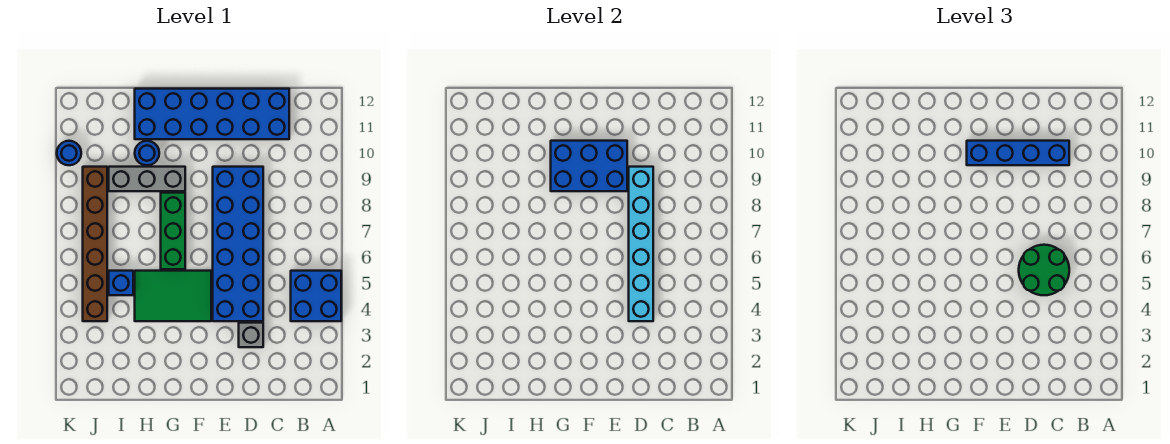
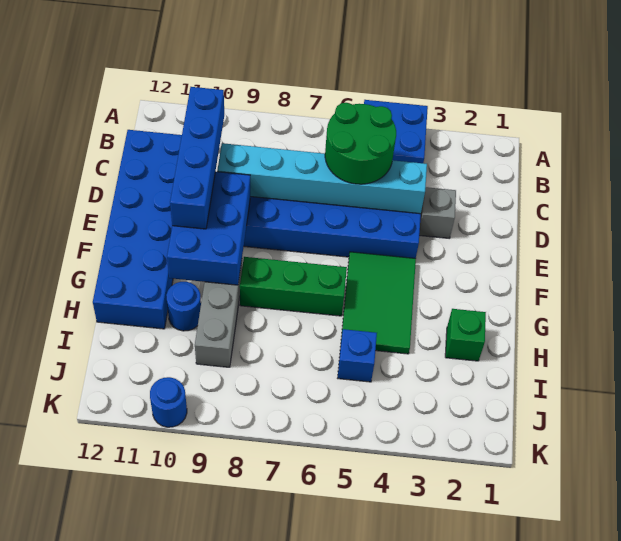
none -> green brick H2 level 1
brown brick J4:J9 level 1 -> none

